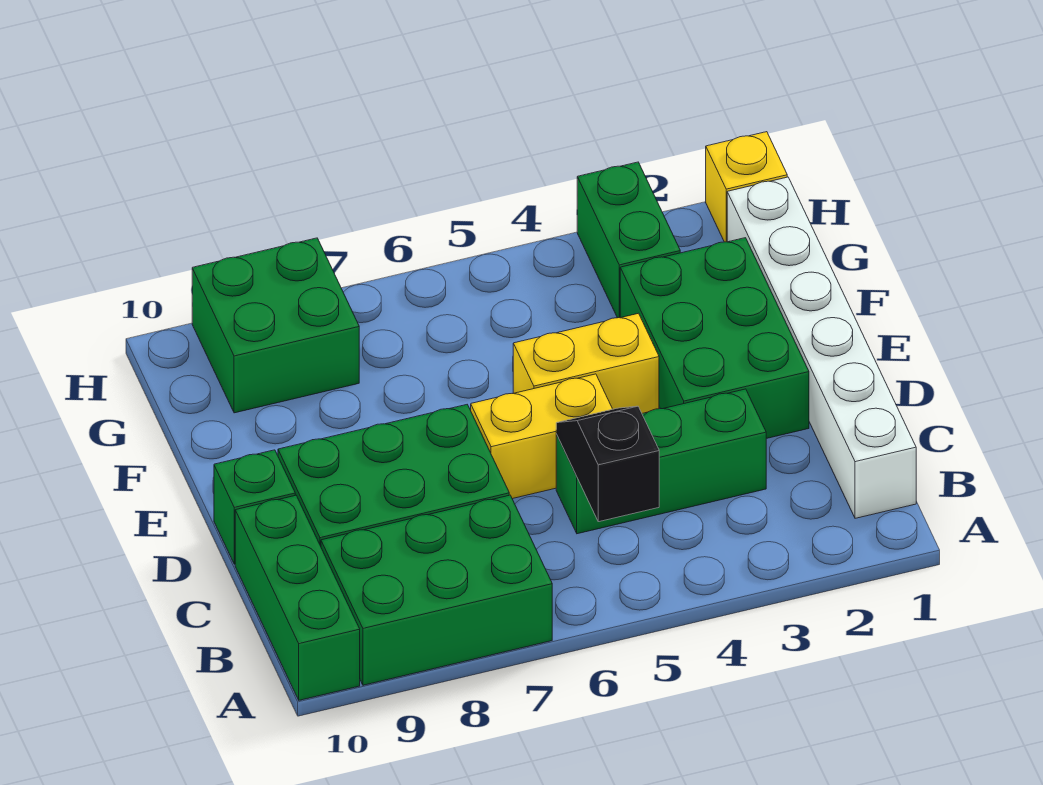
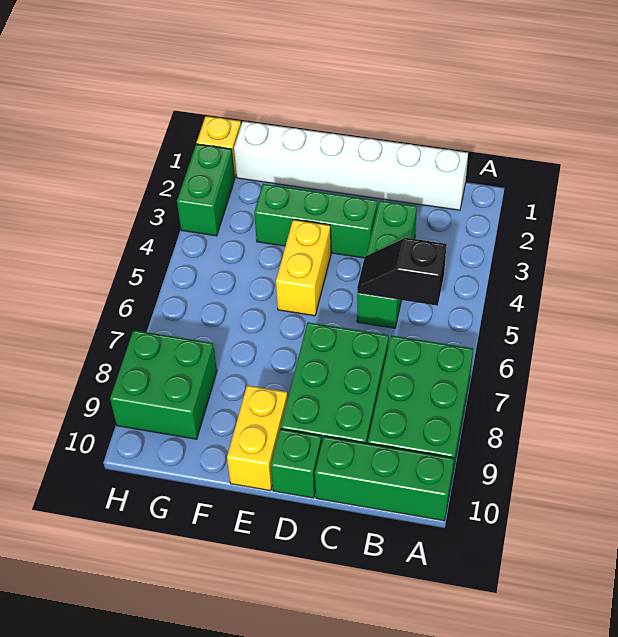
green brick D2:F3 level 1 -> green brick D3:F3 level 1
yellow brick D5:D6 level 1 -> yellow brick E9:E10 level 1
green brick G3:H3 level 1 -> green brick H2:H3 level 1

